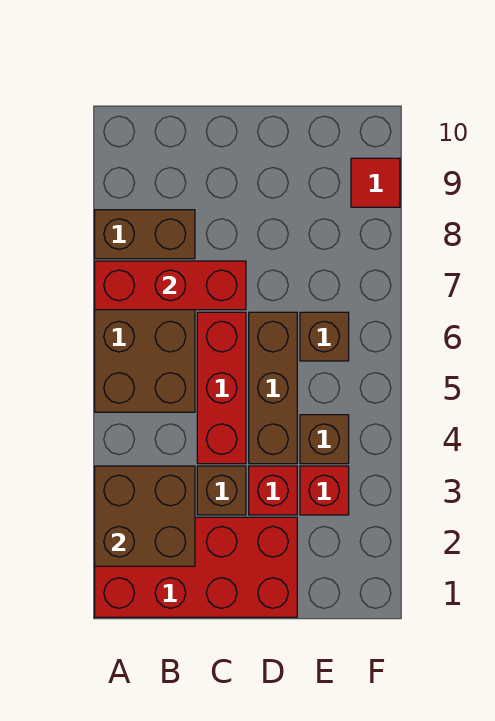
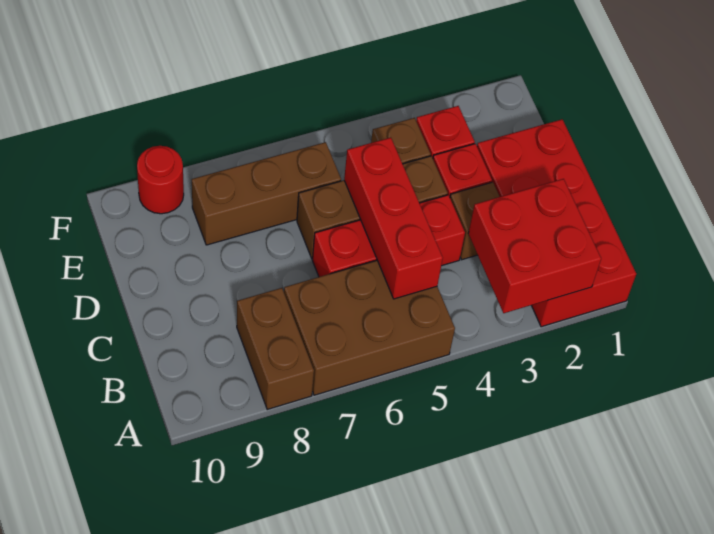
brown brick A2:B3 level 2 -> red brick A2:B3 level 2
red brick A7:C7 level 2 -> red brick B5:D5 level 2
brown brick E6 level 1 -> brown brick E6:E8 level 1
red tile F9 level 1 -> red round brick F9 level 1

